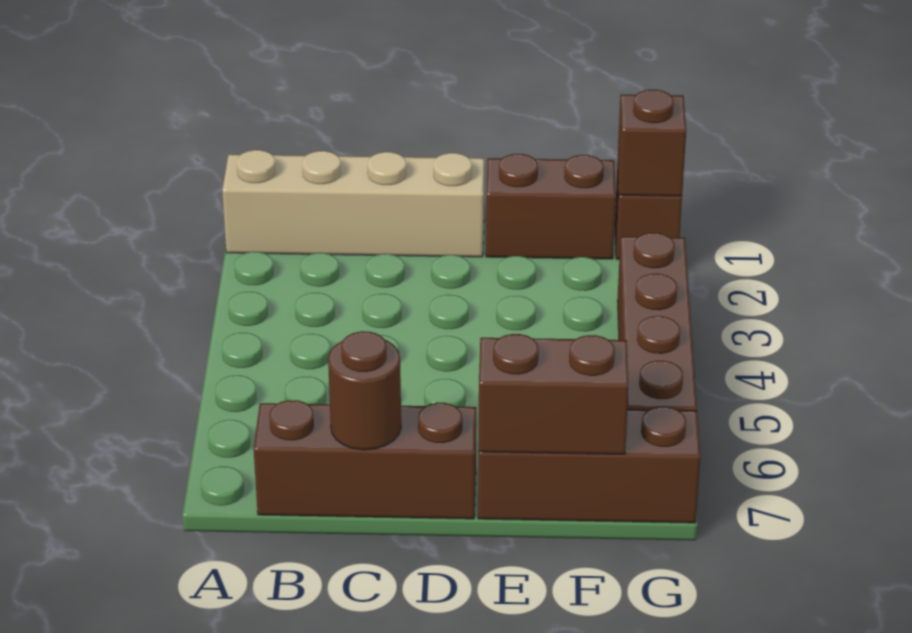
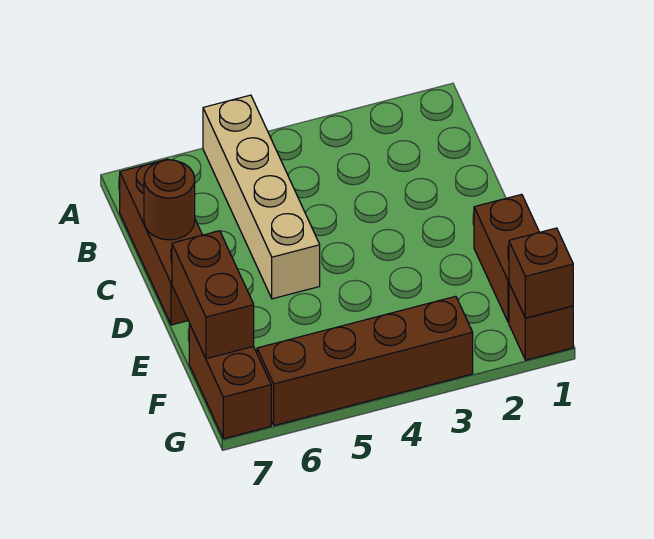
tan brick A1:D1 level 1 -> tan brick A5:D5 level 1
brown brick E7:G7 level 1 -> brown brick F7:G7 level 1

